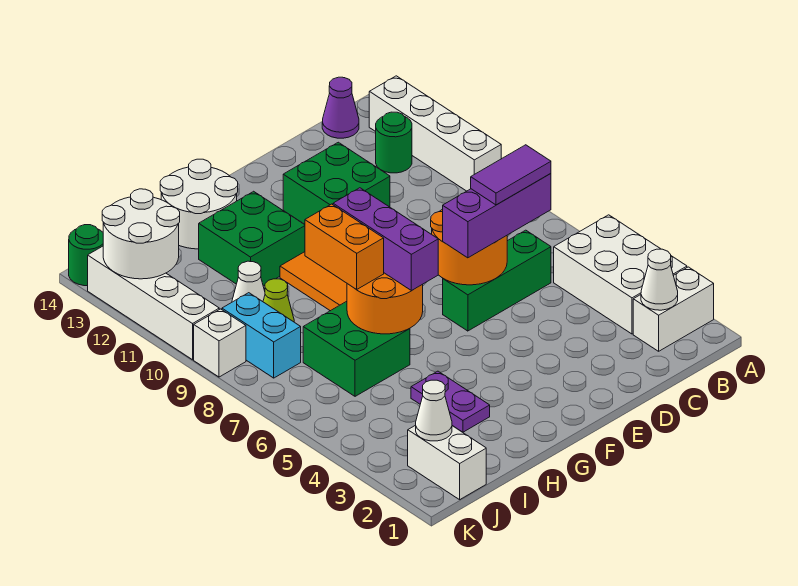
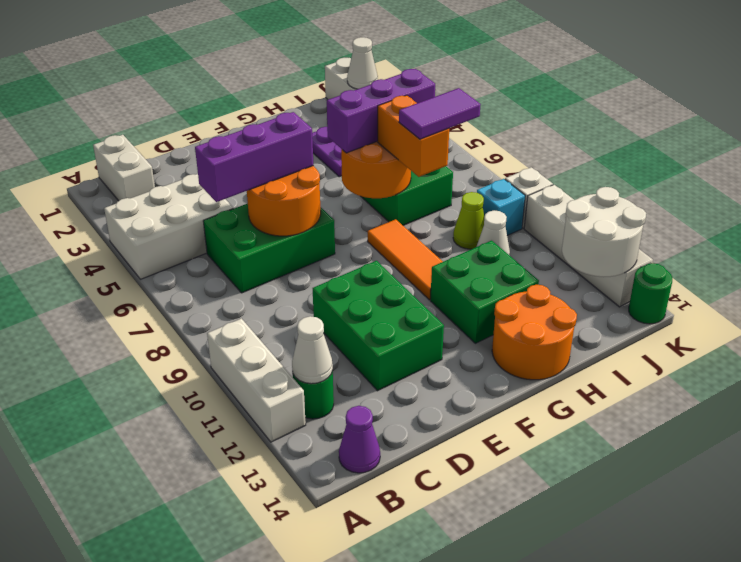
white brick A2:B2 level 1 -> white brick B1:B2 level 1
white brick A3:B5 level 1 -> white brick A4:C5 level 1
white brick A10:A13 level 1 -> white brick A10:A12 level 1
white cone B2 level 2 -> white cone B12 level 2
green brick C6:E6 level 1 -> green brick C6:E7 level 1
purple tile C6:D6 level 4 -> purple tile H8:I8 level 4
green brick D11:E12 level 1 -> green brick D10:E12 level 1
purple brick G6:G8 level 3 -> purple brick G6:I6 level 3
white round brick G13:H14 level 1 -> orange round brick G13:H14 level 1
cyan brick J8:J9 level 1 -> cyan brick J9 level 1

